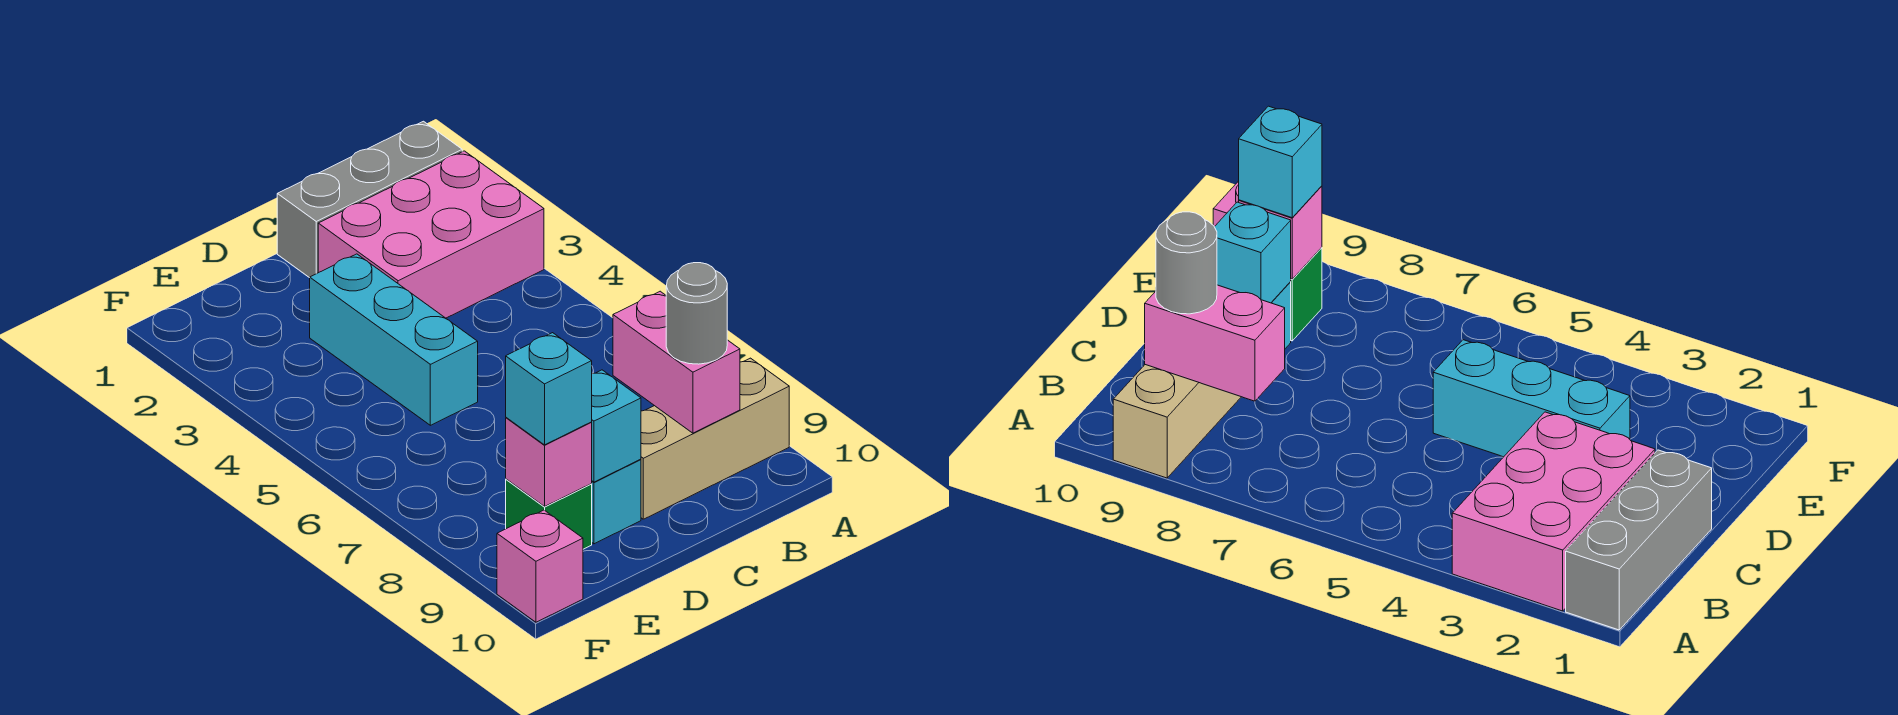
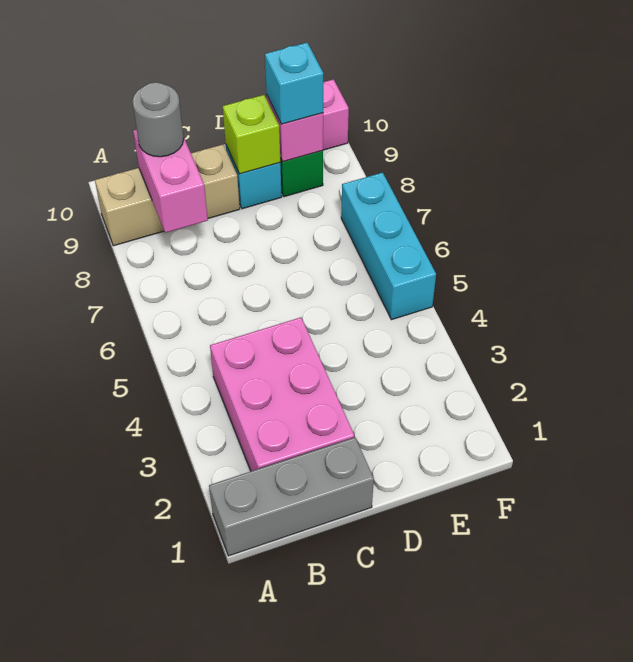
pink brick A2:C3 level 1 -> pink brick B2:C4 level 1
cyan brick D3:D5 level 1 -> cyan brick F5:F7 level 1
cyan brick D9 level 2 -> lime brick D9 level 2

